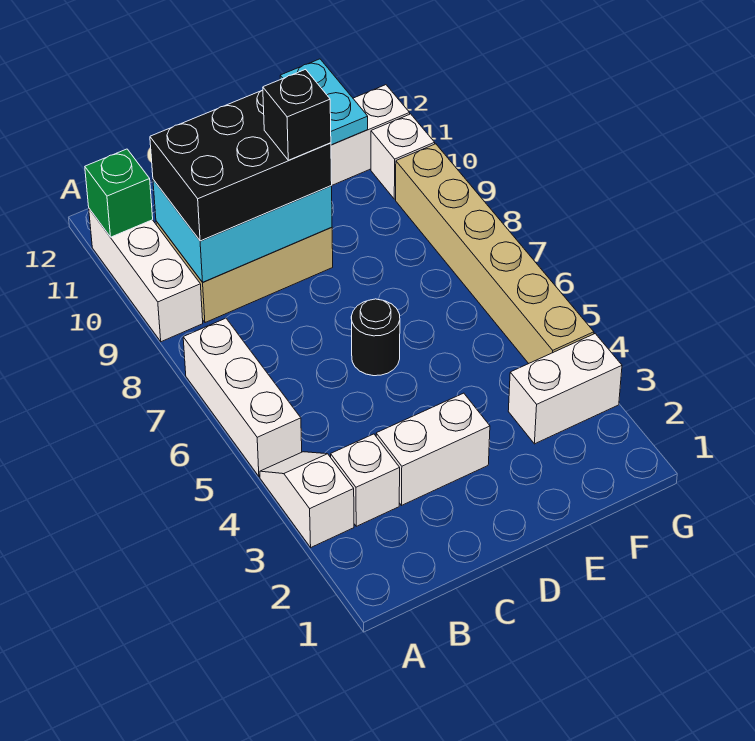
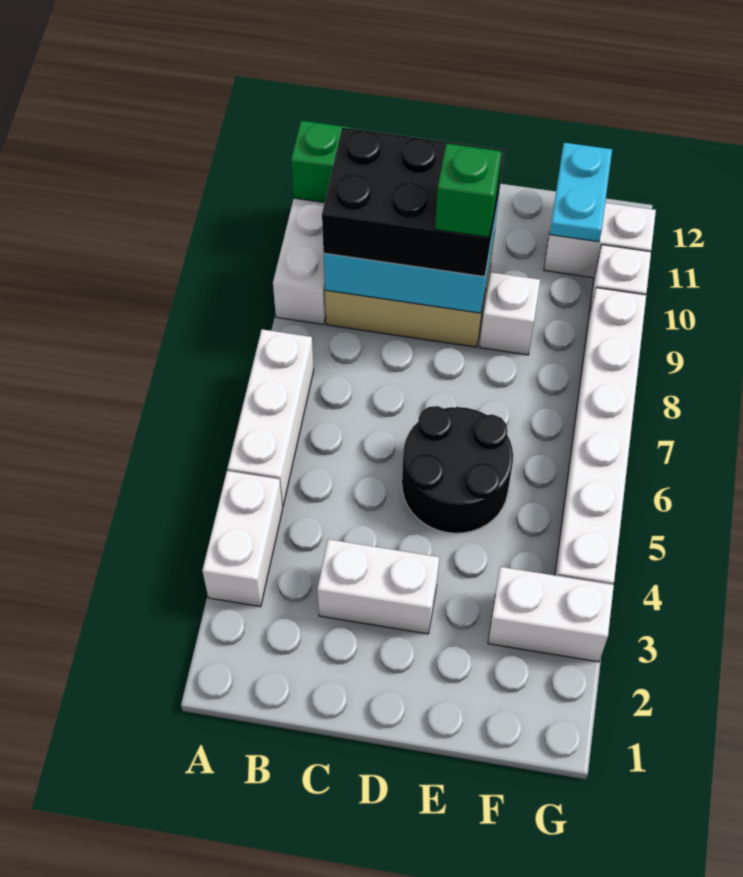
white slope A3:A4 level 1 top 3 -> white brick A3:A4 level 1
white brick B3 level 1 -> white brick E9 level 1
black round brick D6 level 1 -> black round brick D5:E6 level 1
black brick D9 level 4 -> green brick D9 level 4
tan brick G4:G9 level 1 -> white brick G4:G9 level 1

